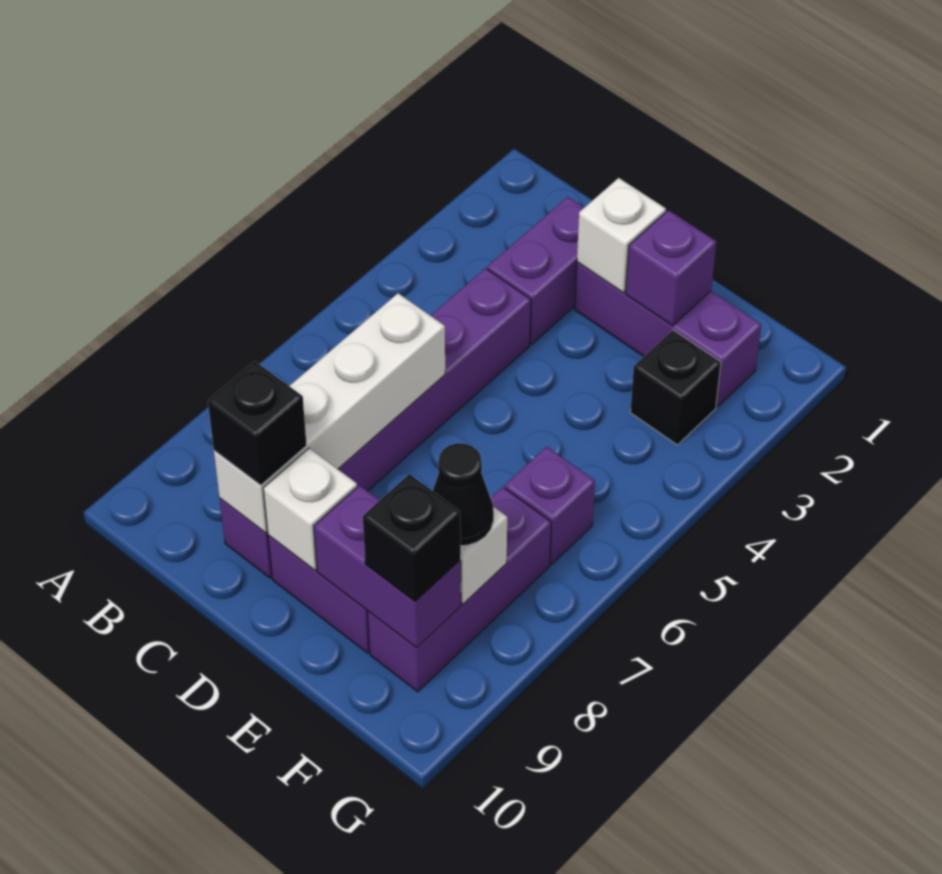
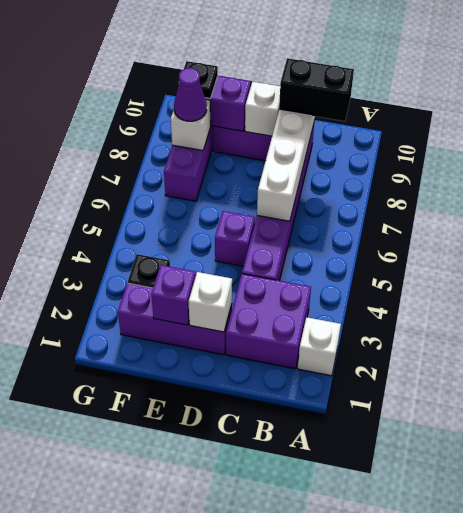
none -> white brick A2 level 1
purple brick C2:C3 level 1 -> purple brick B2:C3 level 1
black brick C9 level 3 -> black brick B9:C9 level 3
purple brick F6 level 1 -> purple brick D5 level 1
black cone F8 level 3 -> purple cone F8 level 3
black brick F9 level 3 -> black plate F9 level 3

